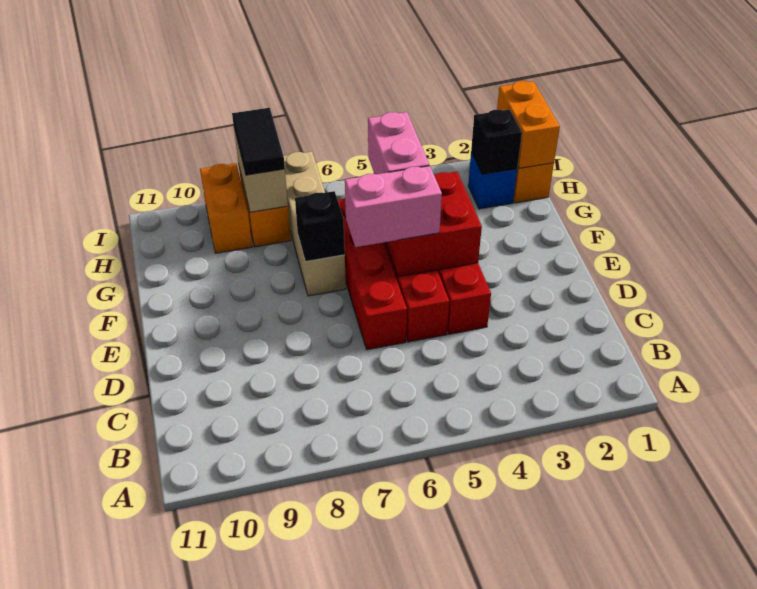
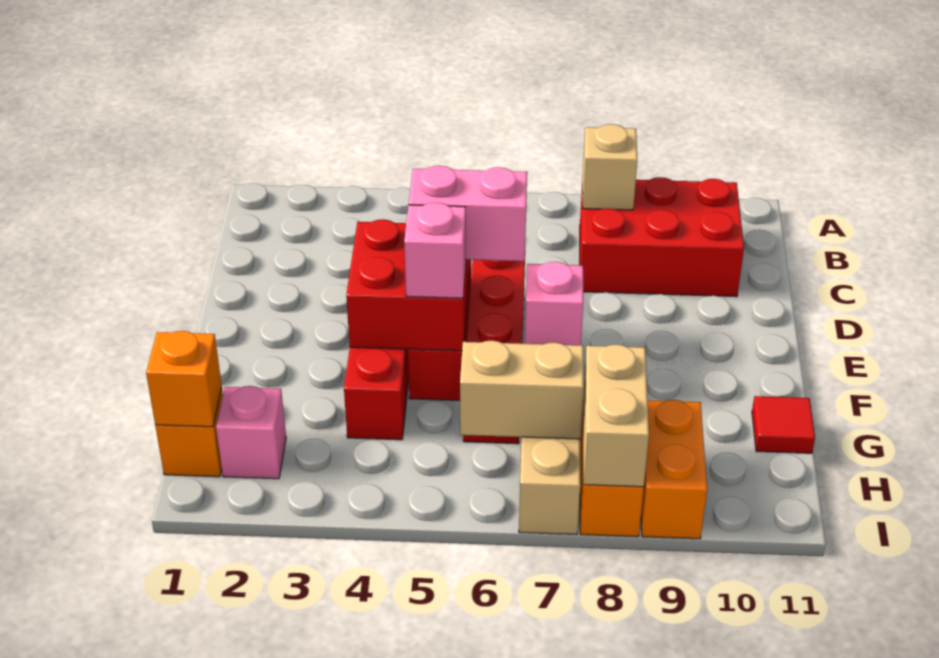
none -> red brick B8:C10 level 1
none -> tan brick B8 level 2
pink brick F5:G5 level 3 -> pink brick F5 level 3
black brick F7 level 2 -> pink brick F7 level 2
none -> red tile G11 level 1
orange brick H1:I1 level 2 -> orange brick H1 level 2
blue brick H2 level 1 -> pink brick H2 level 1
black brick H2 level 2 -> none
none -> tan brick H6:H7 level 2
black tile H8:I8 level 3 -> none

